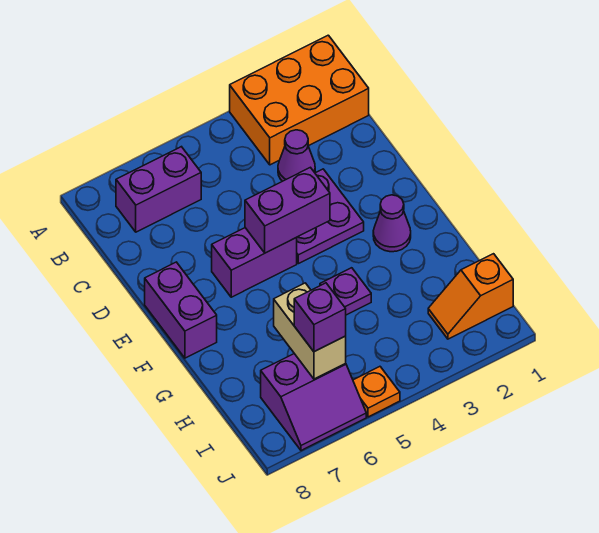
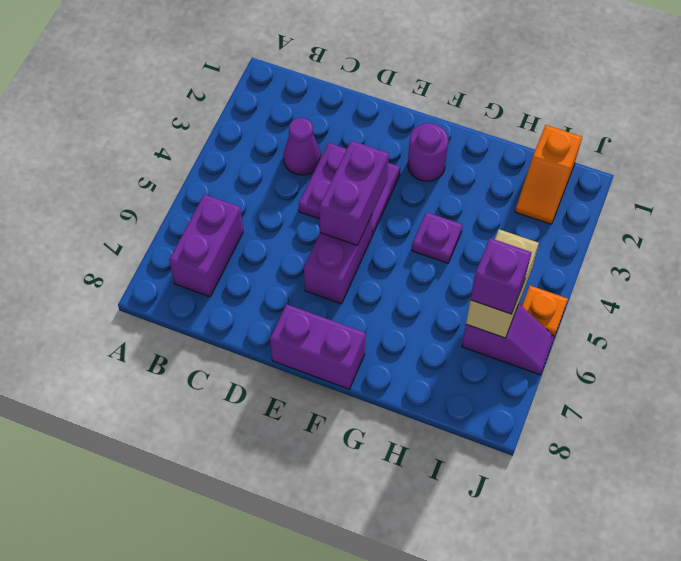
orange brick A1:B3 level 1 -> none
purple cone F2 level 1 -> purple round brick F2 level 1
tan brick H6:I6 level 2 -> tan brick I5:I6 level 2
purple slope I6:J7 level 1 top I -> purple slope I6:J6 level 1 top I

